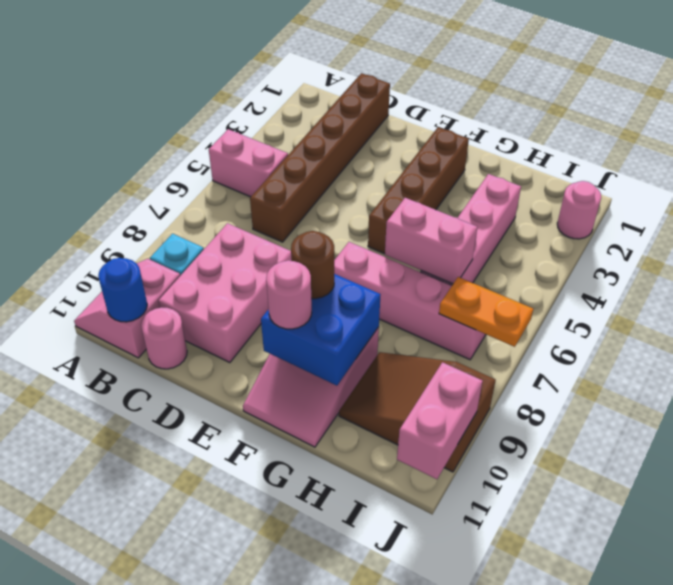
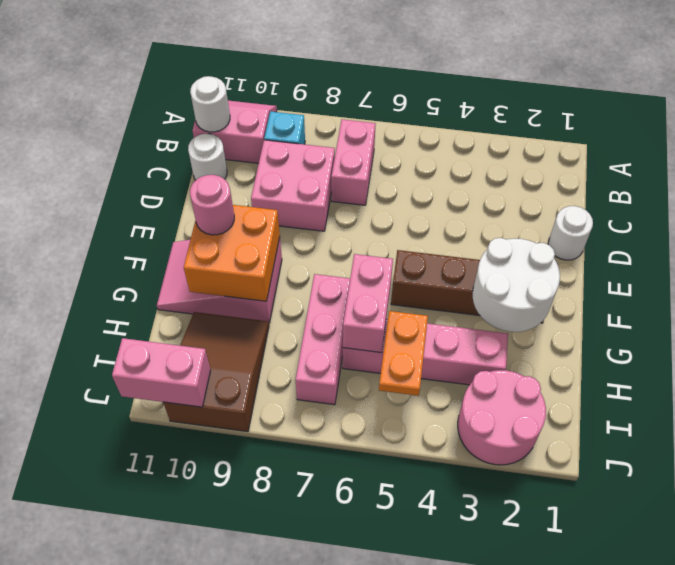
pink brick A5:B5 level 1 -> pink brick B7:C7 level 1
blue round brick B11 level 2 -> white round brick B11 level 2
brown brick C1:C6 level 1 -> none
pink brick C8:D10 level 1 -> pink brick C8:D9 level 1
pink round brick C11 level 1 -> white round brick C11 level 1
none -> white round brick D1 level 1
none -> white round brick F2:G3 level 2
pink brick F7:I7 level 1 -> pink brick G7:I7 level 1
blue brick F9:G10 level 2 -> orange brick F9:G10 level 2
brown round brick F9 level 3 -> none
orange plate I7:J7 level 2 -> orange plate H5:I5 level 2
pink round brick J2 level 1 -> pink round brick I2:J3 level 1

